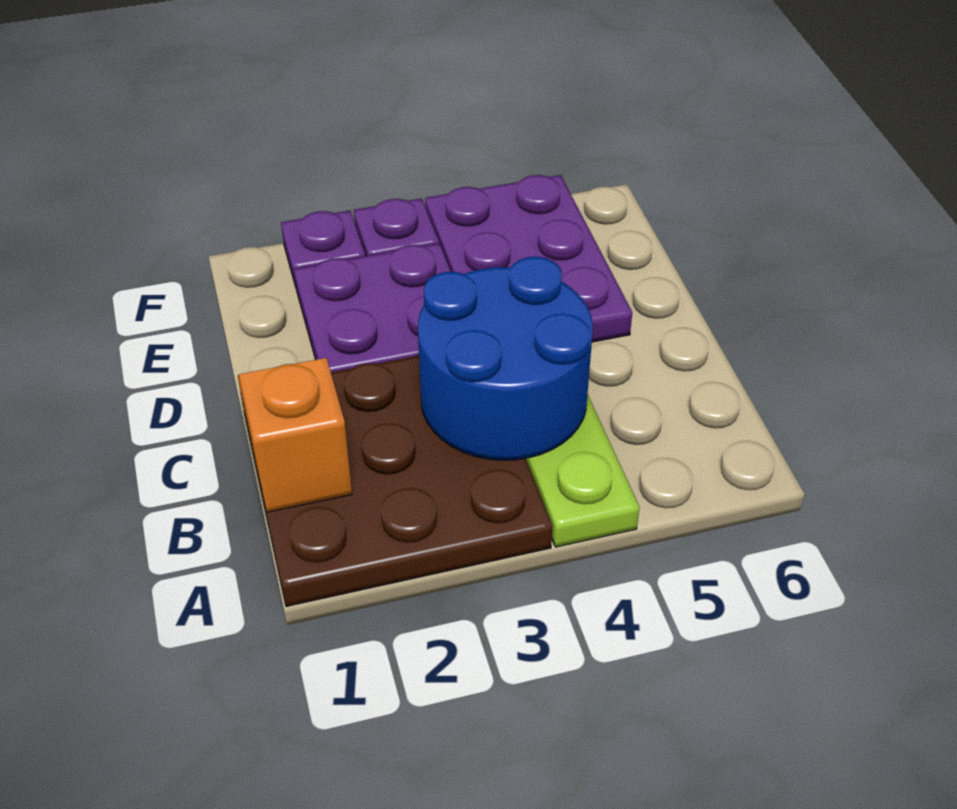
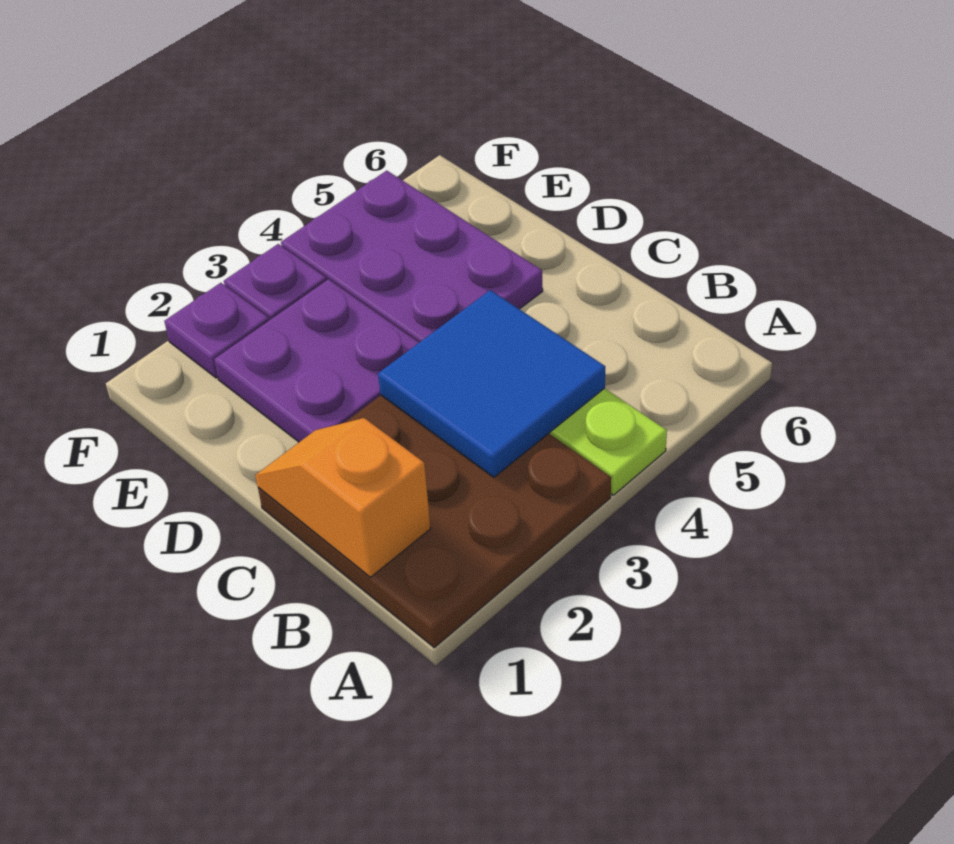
blue round brick B3:C4 level 2 -> blue tile B3:C4 level 2

